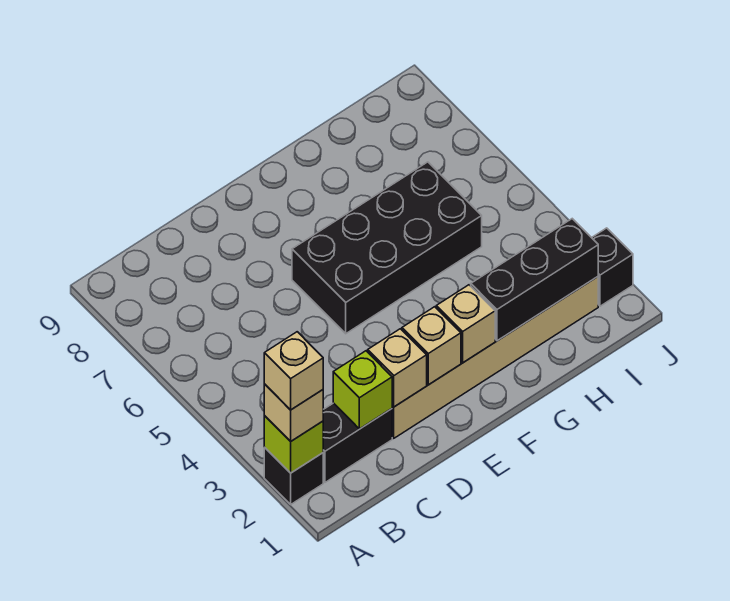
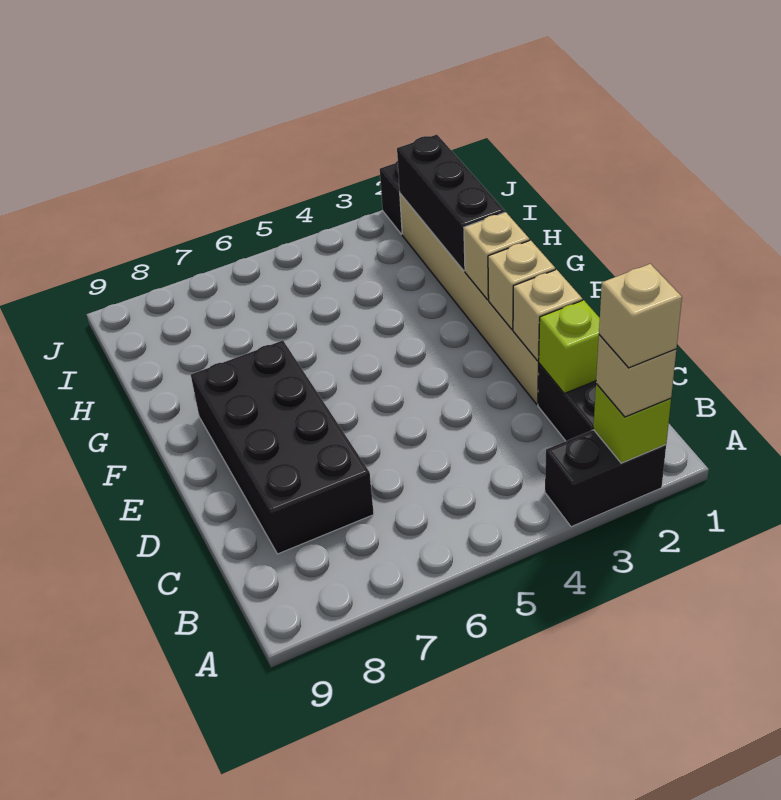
black brick A2 level 1 -> black brick A2:A3 level 1
black brick E5:H6 level 1 -> black brick C7:F8 level 1

